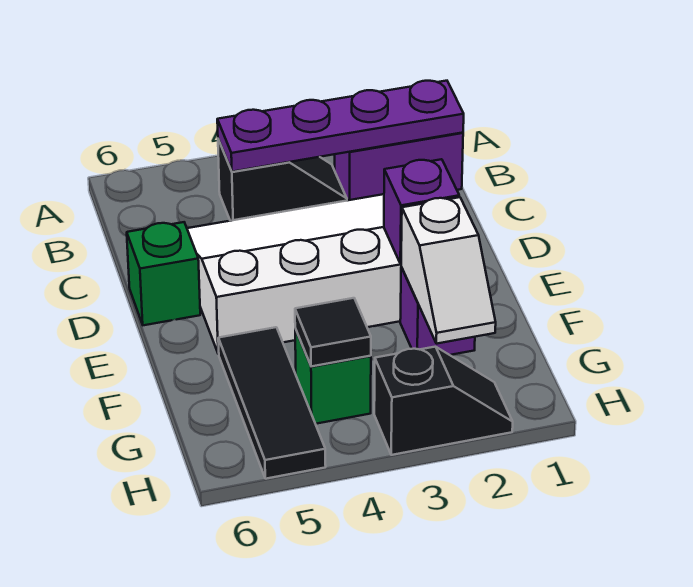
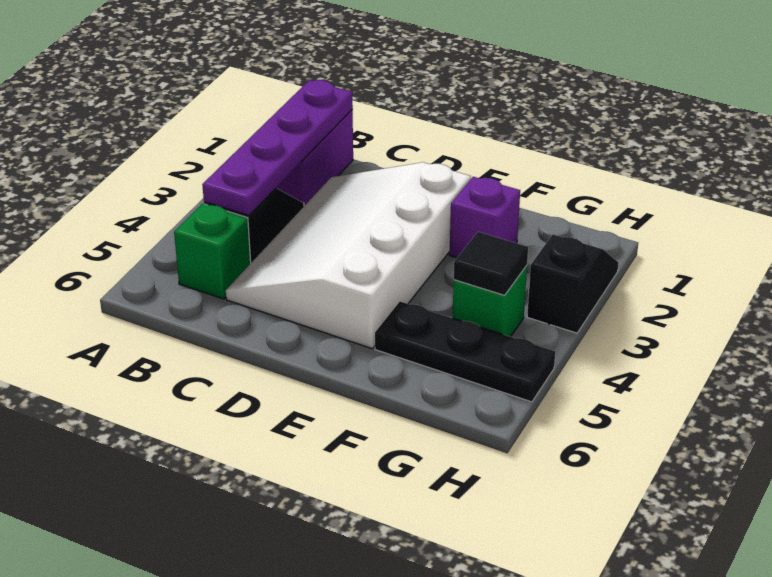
green brick D6 level 1 -> green brick B5 level 1
purple brick E2 level 2 -> none
white slope F2:G2 level 2 top F -> none
black tile F5:H5 level 1 -> black plate F5:H5 level 1

